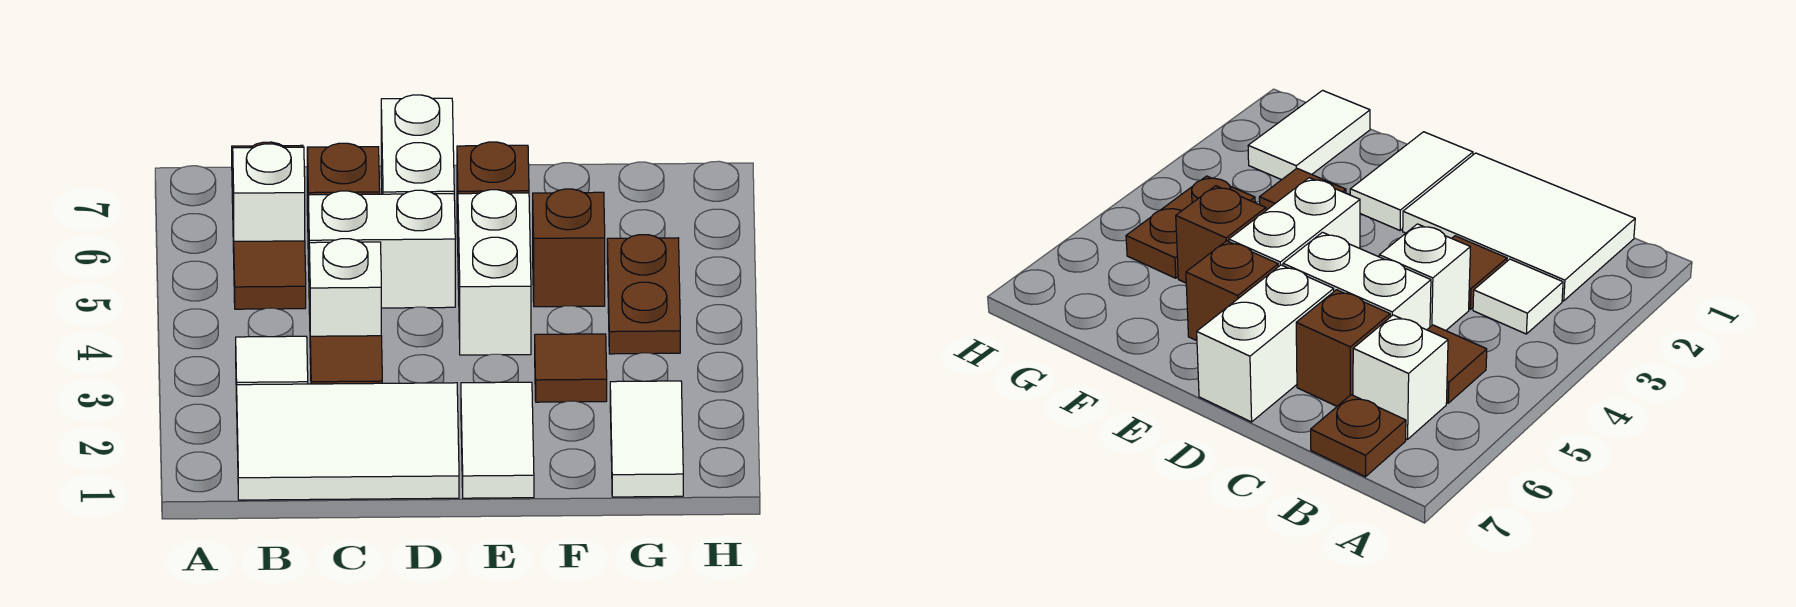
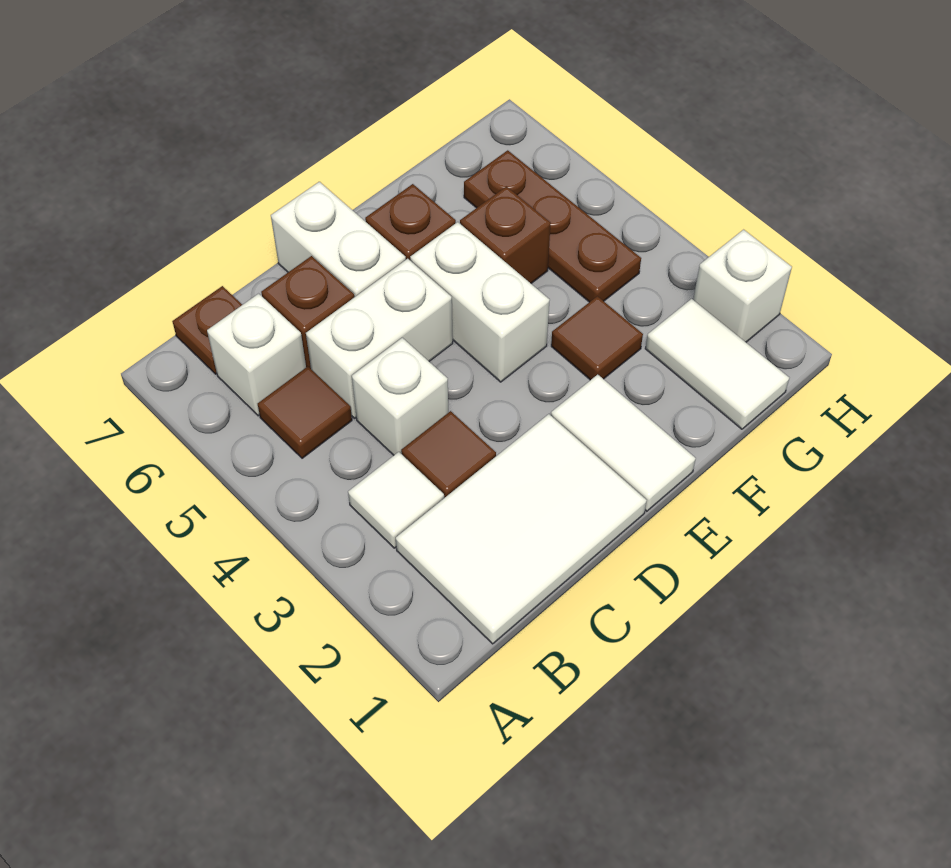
brown plate G4:G5 level 1 -> brown plate G4:G6 level 1
none -> white brick H2 level 1

